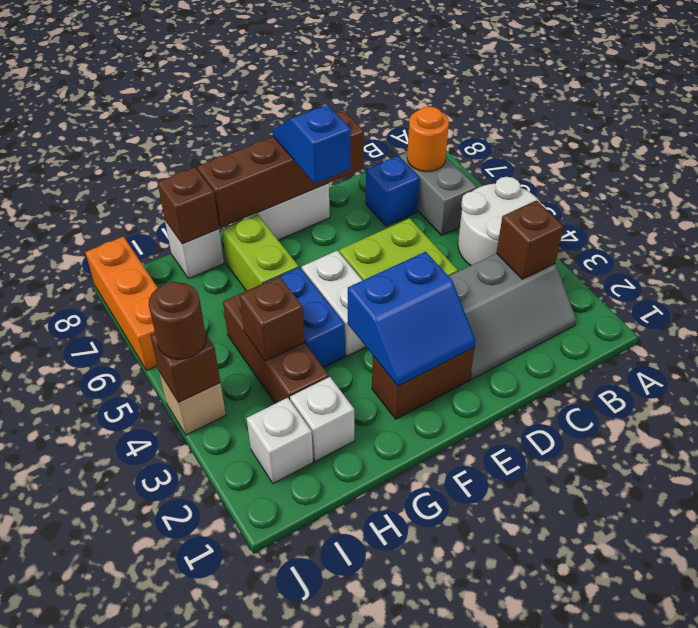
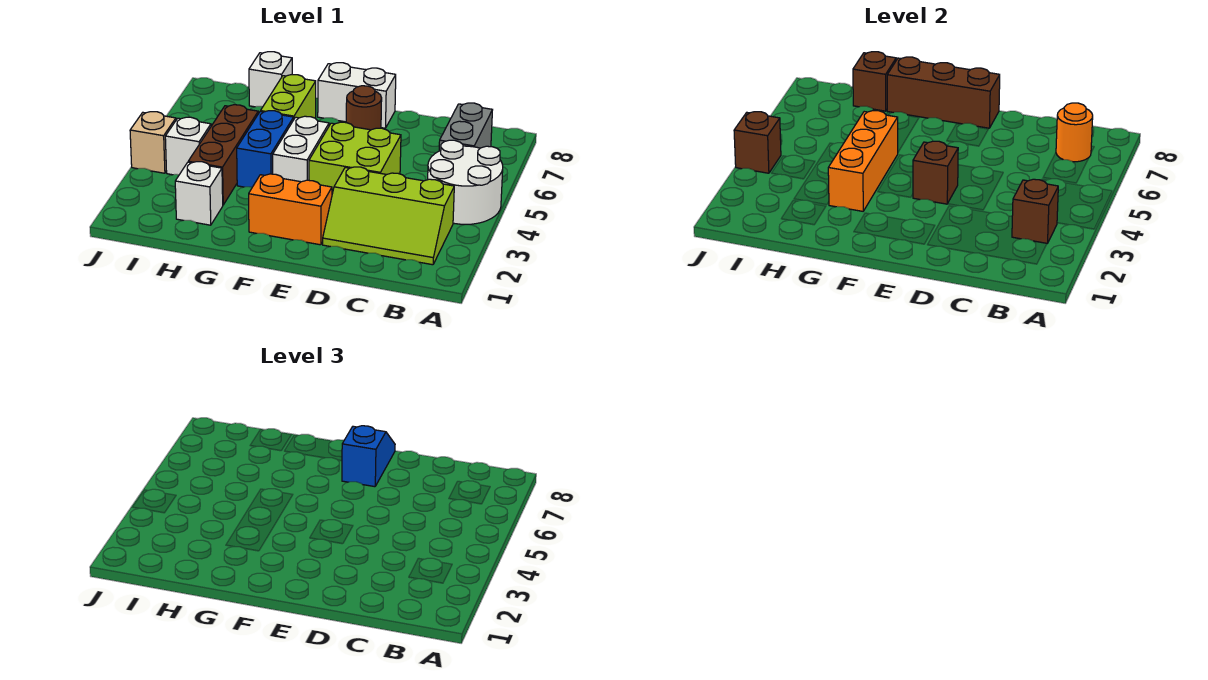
grey slope B2:D3 level 1 top 3 -> lime slope B2:D3 level 1 top 3
blue brick C7 level 1 -> none
brown brick D8:G8 level 2 -> brown brick E8:G8 level 2
brown brick E2:F2 level 1 -> orange brick E2:F2 level 1
blue slope E2:F3 level 2 top 3 -> none
brown brick H4 level 2 -> brown brick E4 level 2
white brick I2 level 1 -> white brick I4 level 1
brown round brick J4 level 3 -> brown round brick E7 level 1
orange brick J6:J8 level 1 -> orange brick G3:G5 level 2

